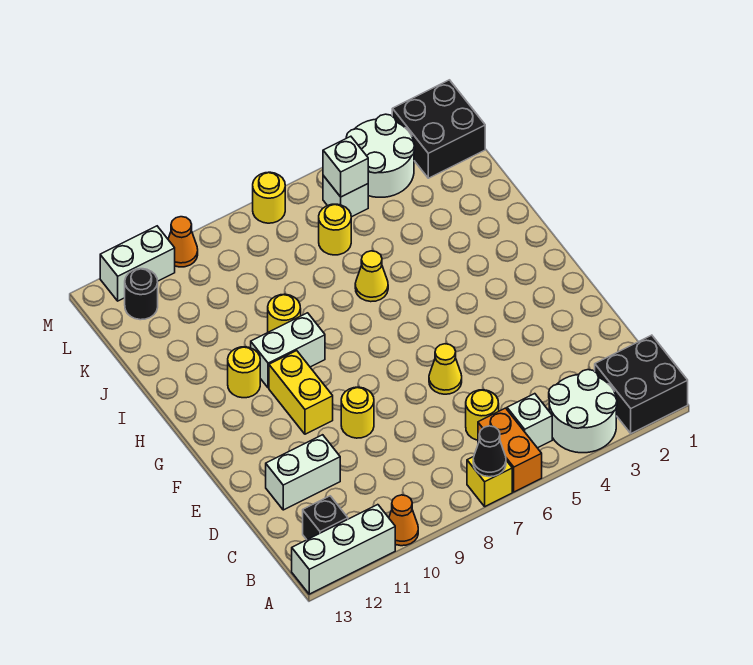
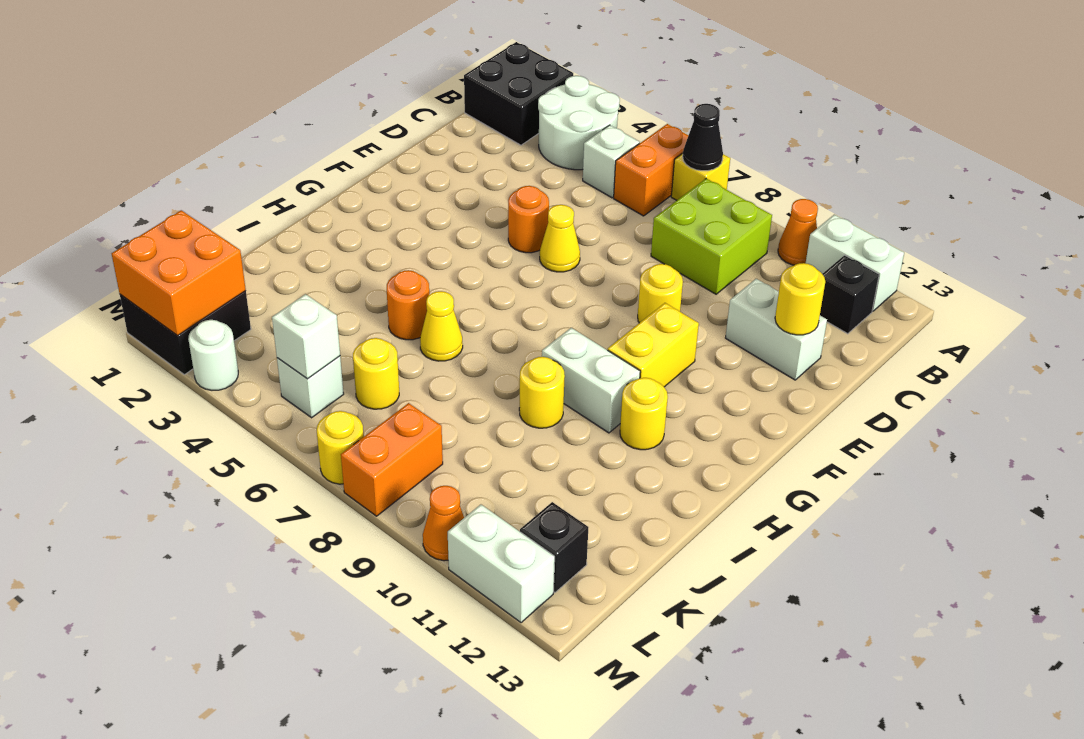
white brick A11:A13 level 1 -> white brick A11:A12 level 1
none -> lime brick B8:C9 level 1
yellow round brick C6 level 1 -> yellow round brick D12 level 2
none -> orange round brick E5 level 1
none -> orange round brick I5 level 1
none -> orange brick L1:M2 level 2
white round brick L3:M4 level 1 -> white round brick M3 level 1
none -> orange brick L8:M8 level 1
black round brick L12 level 1 -> black brick L12 level 1

